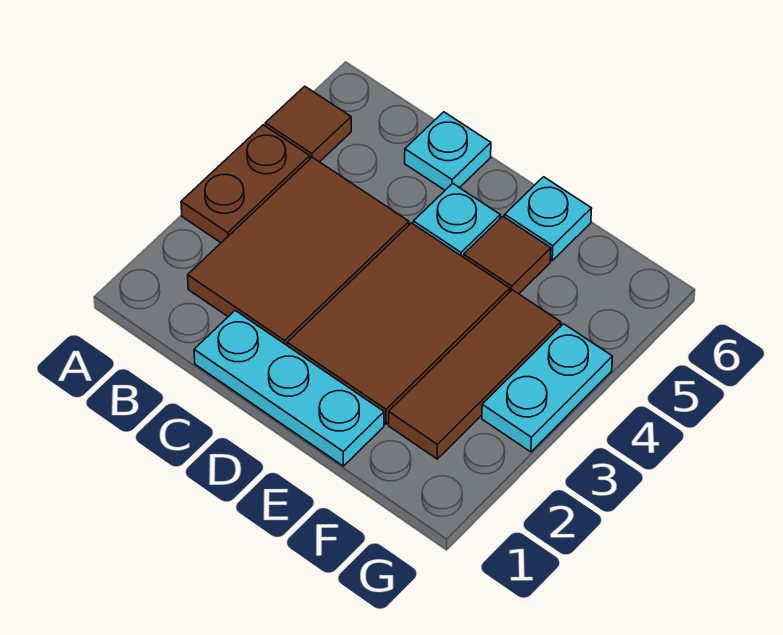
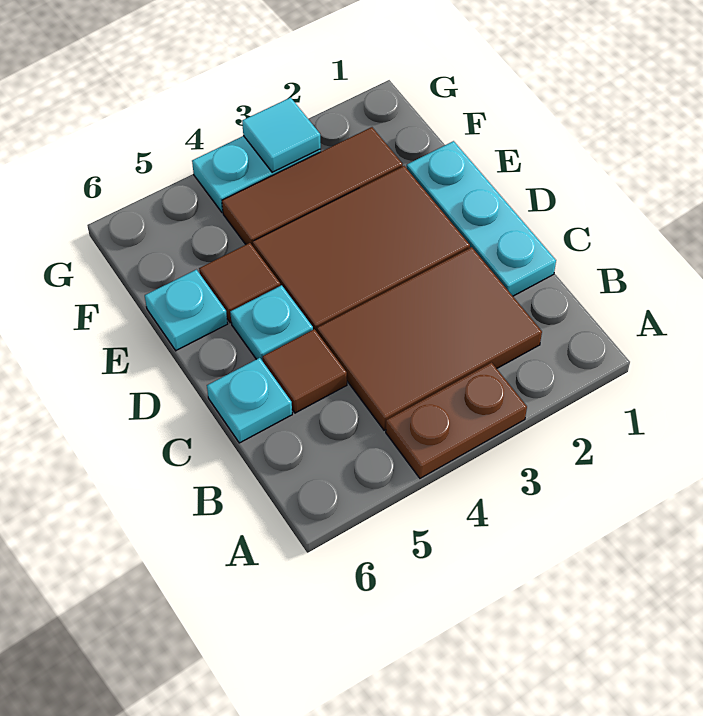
brown tile A5 level 1 -> brown tile C5 level 1
none -> cyan tile G3 level 2

